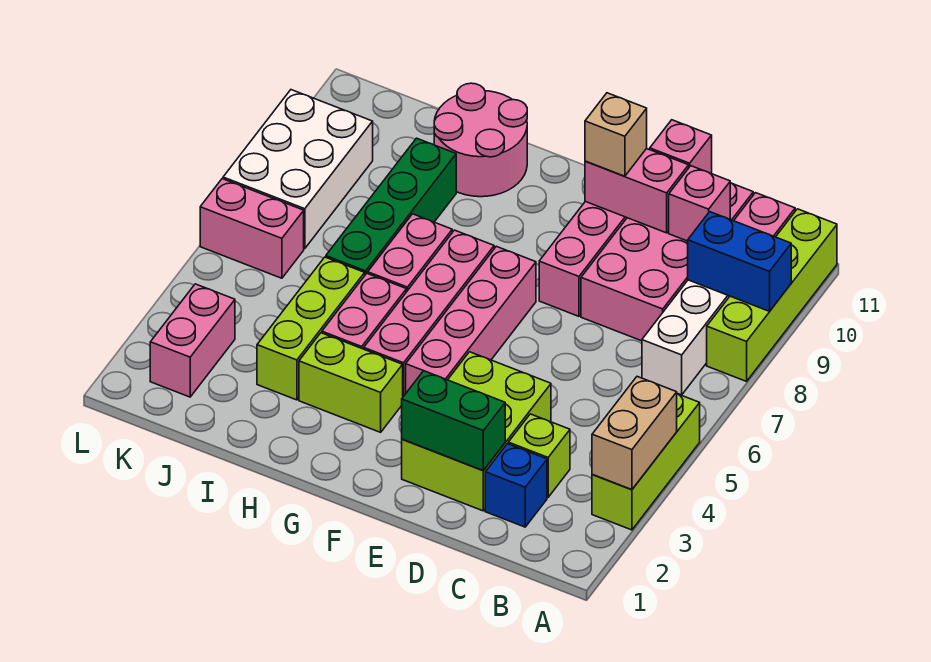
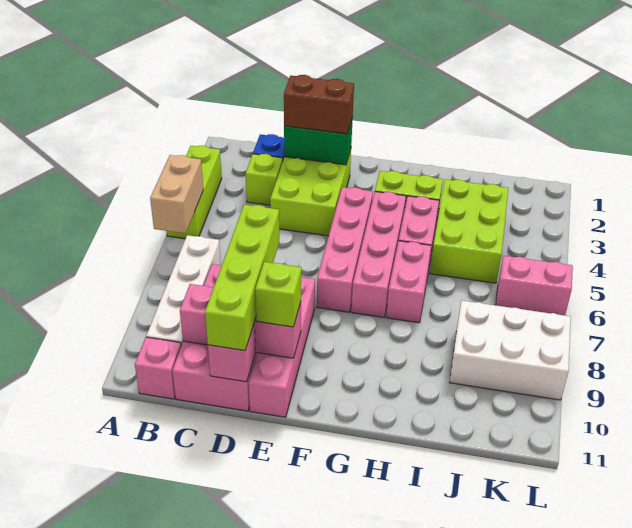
tan brick A3:A4 level 2 -> tan brick A5:A6 level 2
lime brick A8:A11 level 1 -> lime brick D8:D11 level 3
blue brick A9:B9 level 2 -> none
none -> brown brick D2:E2 level 3
tan brick E10 level 3 -> lime brick E10 level 3
pink round brick H10:I11 level 1 -> none
lime brick I3:I5 level 1 -> lime brick I3:J5 level 1
green brick I6:I9 level 1 -> none
pink brick K2:K3 level 1 -> none
white brick K7:L9 level 1 -> white brick J8:L9 level 1

